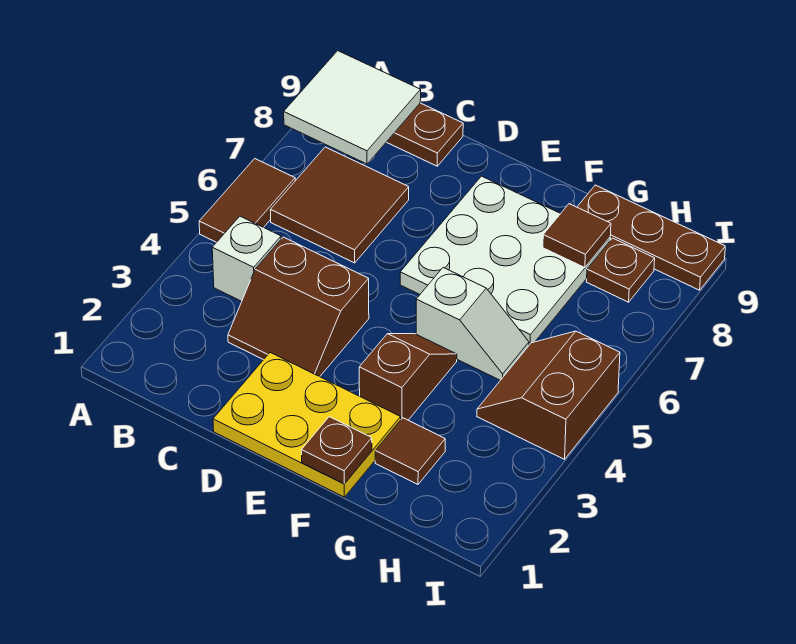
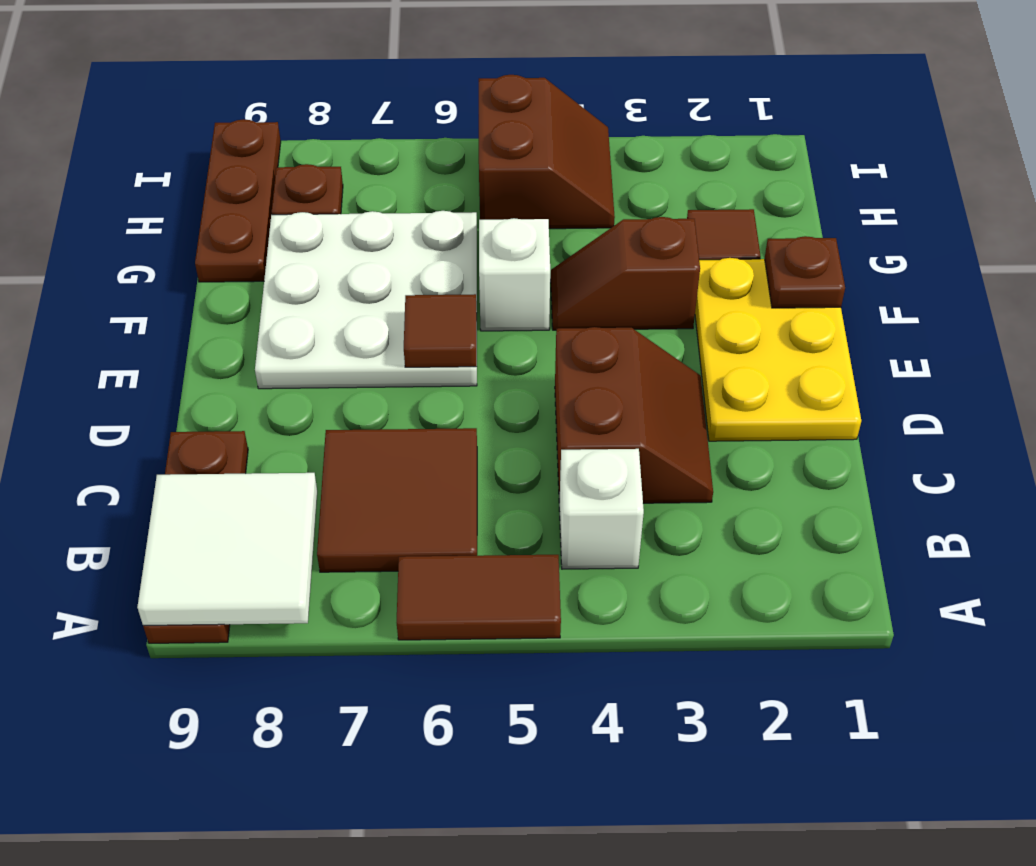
brown tile G8 level 2 -> brown tile E6 level 2
brown slope H4:I5 level 1 top I -> brown slope H4:I5 level 1 top 5

